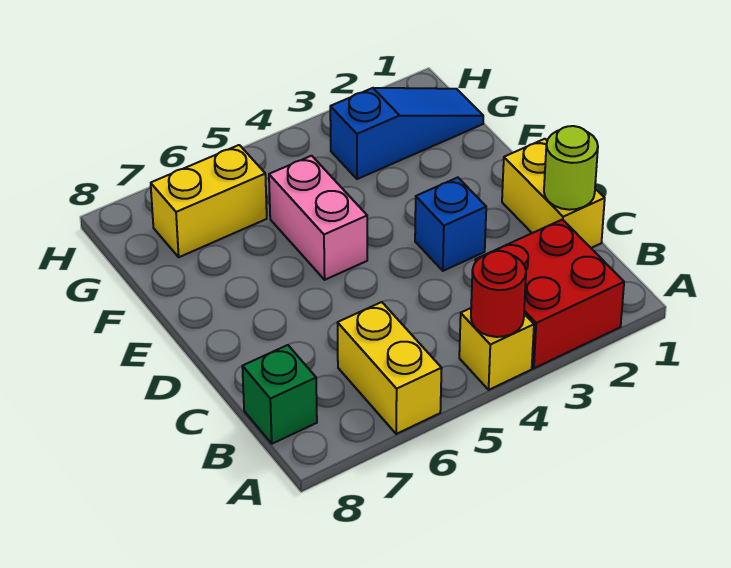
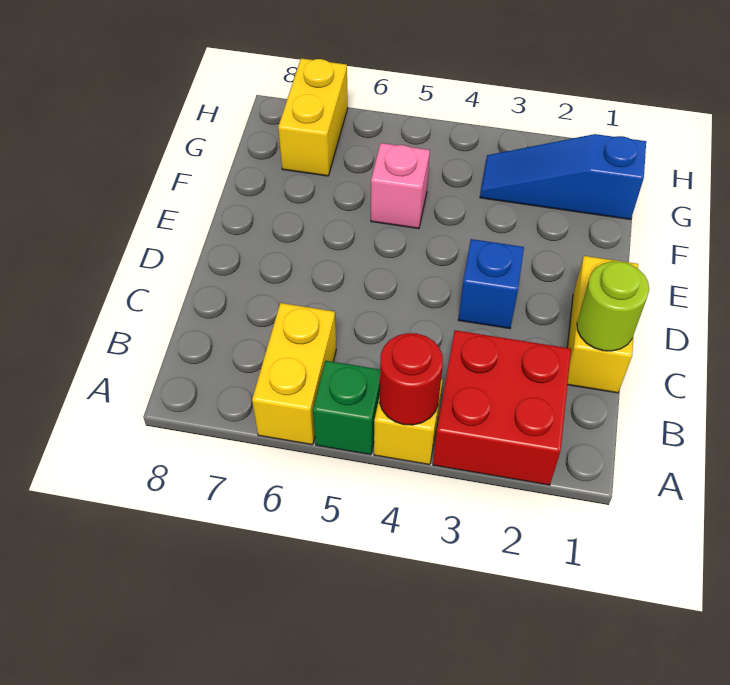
green brick B8 level 1 -> green brick A5 level 1
pink brick E5:F5 level 1 -> pink brick F5 level 1
blue slope G1:G3 level 1 top 3 -> blue slope G1:G3 level 1 top 1
yellow brick G6:G7 level 1 -> yellow brick G7:H7 level 1

